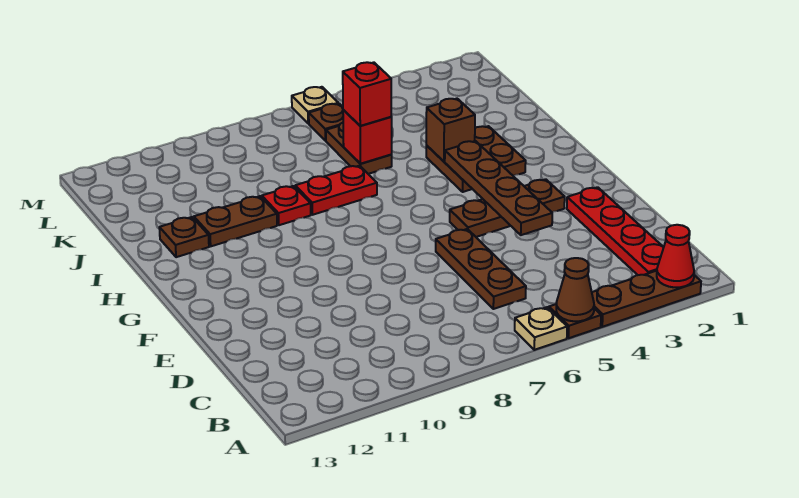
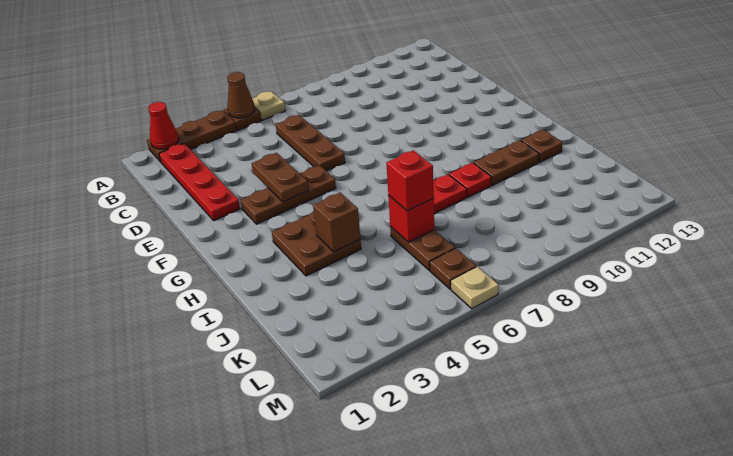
brown plate E4:H4 level 2 -> brown plate E4:F4 level 2

